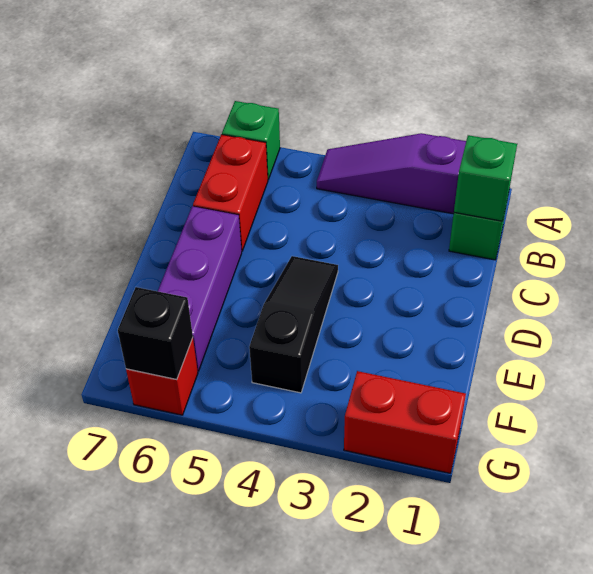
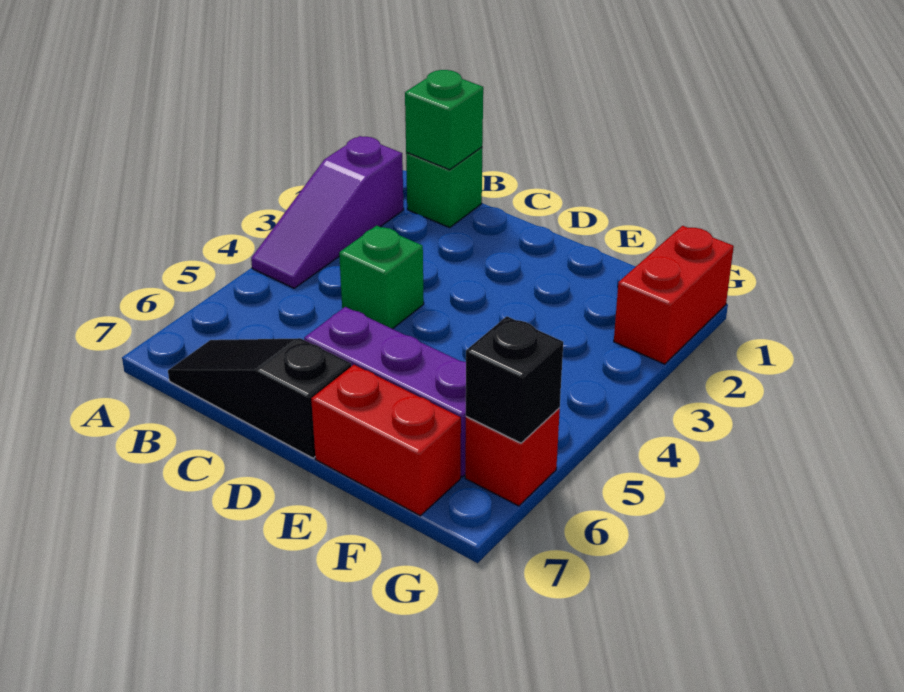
green brick A6 level 1 -> green brick C4 level 1
red brick B6:C6 level 1 -> red brick E7:F7 level 1
black slope D4:F4 level 1 top F -> black slope B7:D7 level 1 top D

